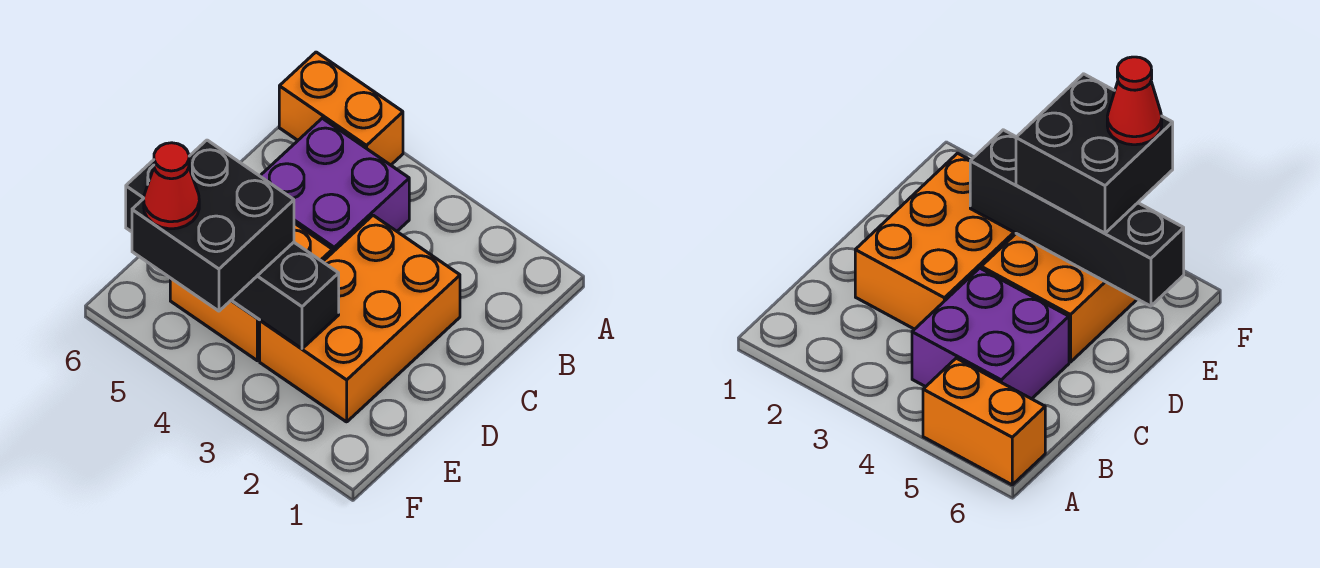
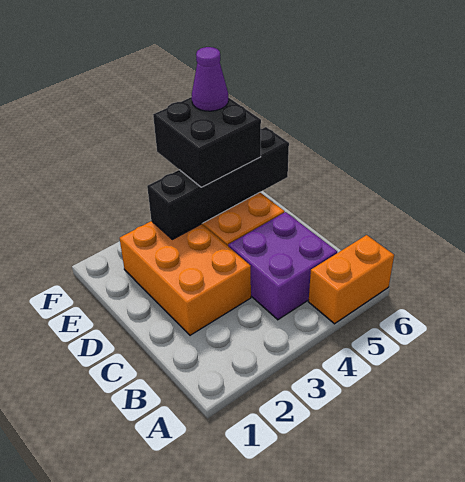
red cone F5 level 4 -> purple cone F5 level 4

